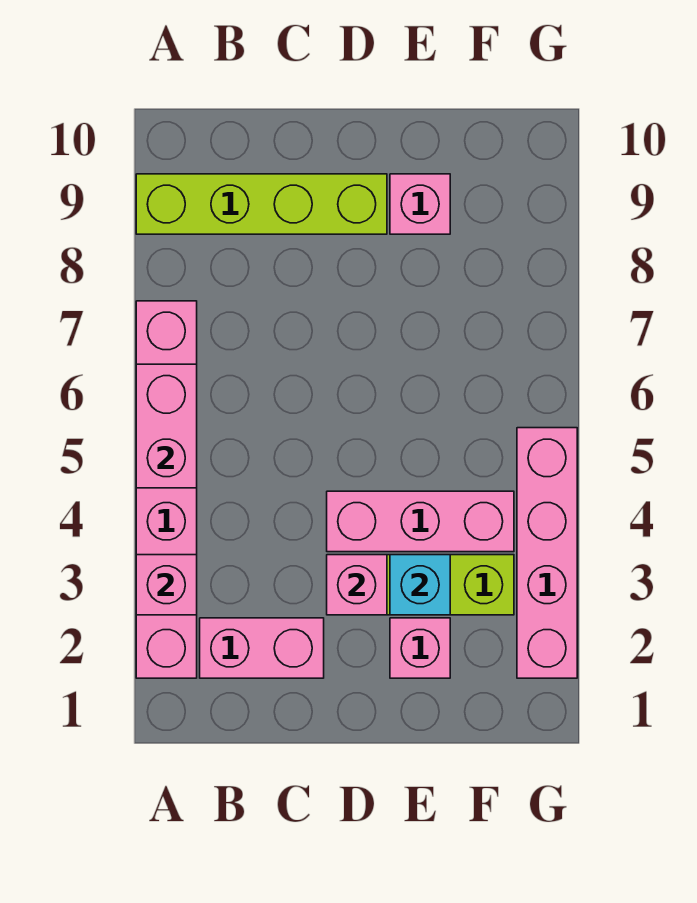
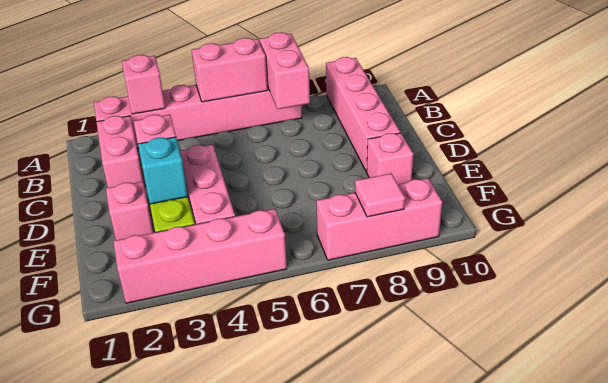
none -> pink brick A7:B7 level 2
lime brick A9:D9 level 1 -> pink brick A9:D9 level 1
none -> pink brick G7:G9 level 1
none -> pink tile G8 level 2

